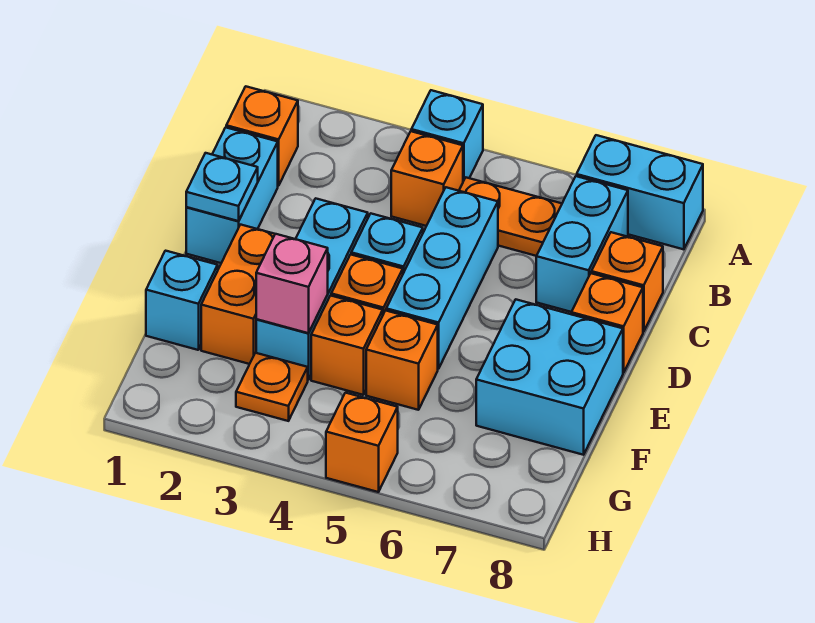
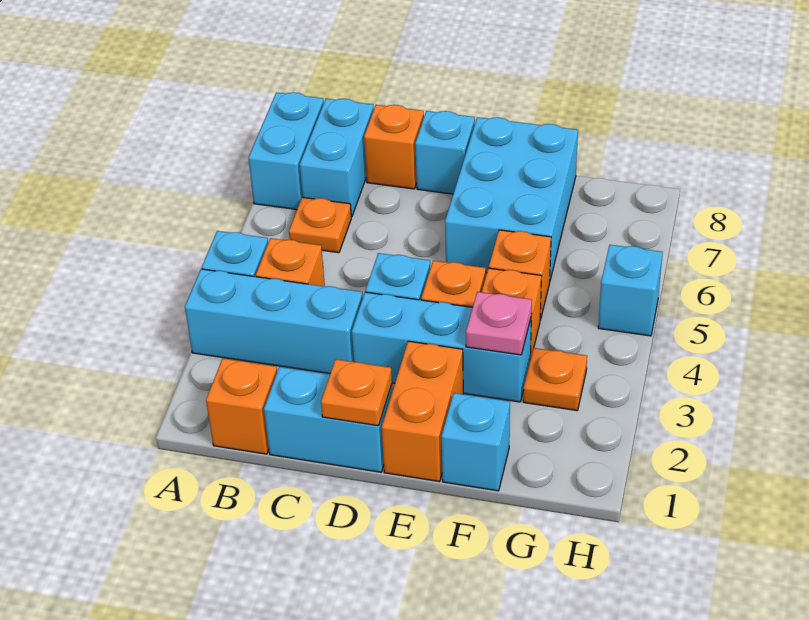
orange plate B5:B6 level 1 -> orange plate B6 level 1
cyan brick B7:C7 level 1 -> cyan brick B7:B8 level 1
cyan brick C5:E5 level 1 -> cyan brick A3:C3 level 1
cyan plate D1 level 2 -> orange plate D1 level 2
orange brick D8 level 1 -> cyan brick D8 level 1
orange brick E2:F2 level 1 -> orange brick E1:E2 level 1
cyan brick E7:F8 level 1 -> cyan brick E6:F8 level 1
pink brick F3 level 2 -> pink plate F3 level 2
orange brick H5 level 1 -> cyan brick H5 level 1

